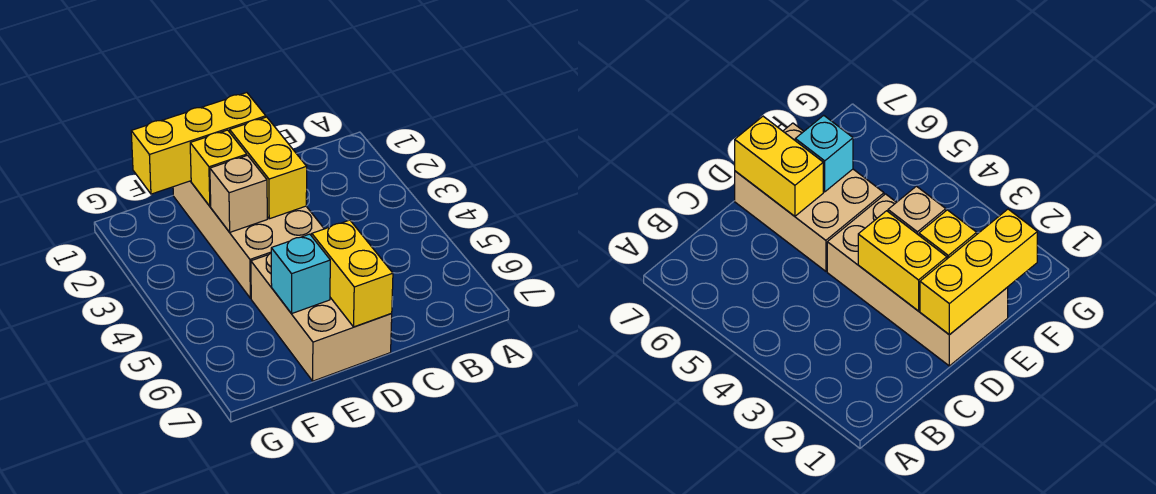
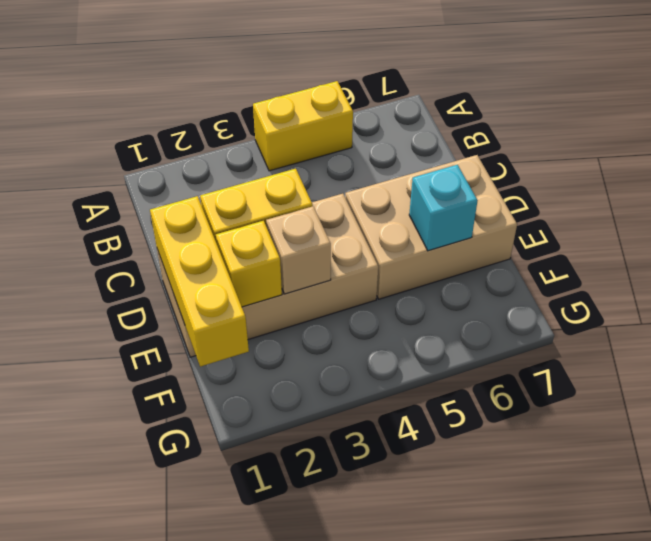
yellow brick D6:D7 level 2 -> yellow brick A4:A5 level 1

